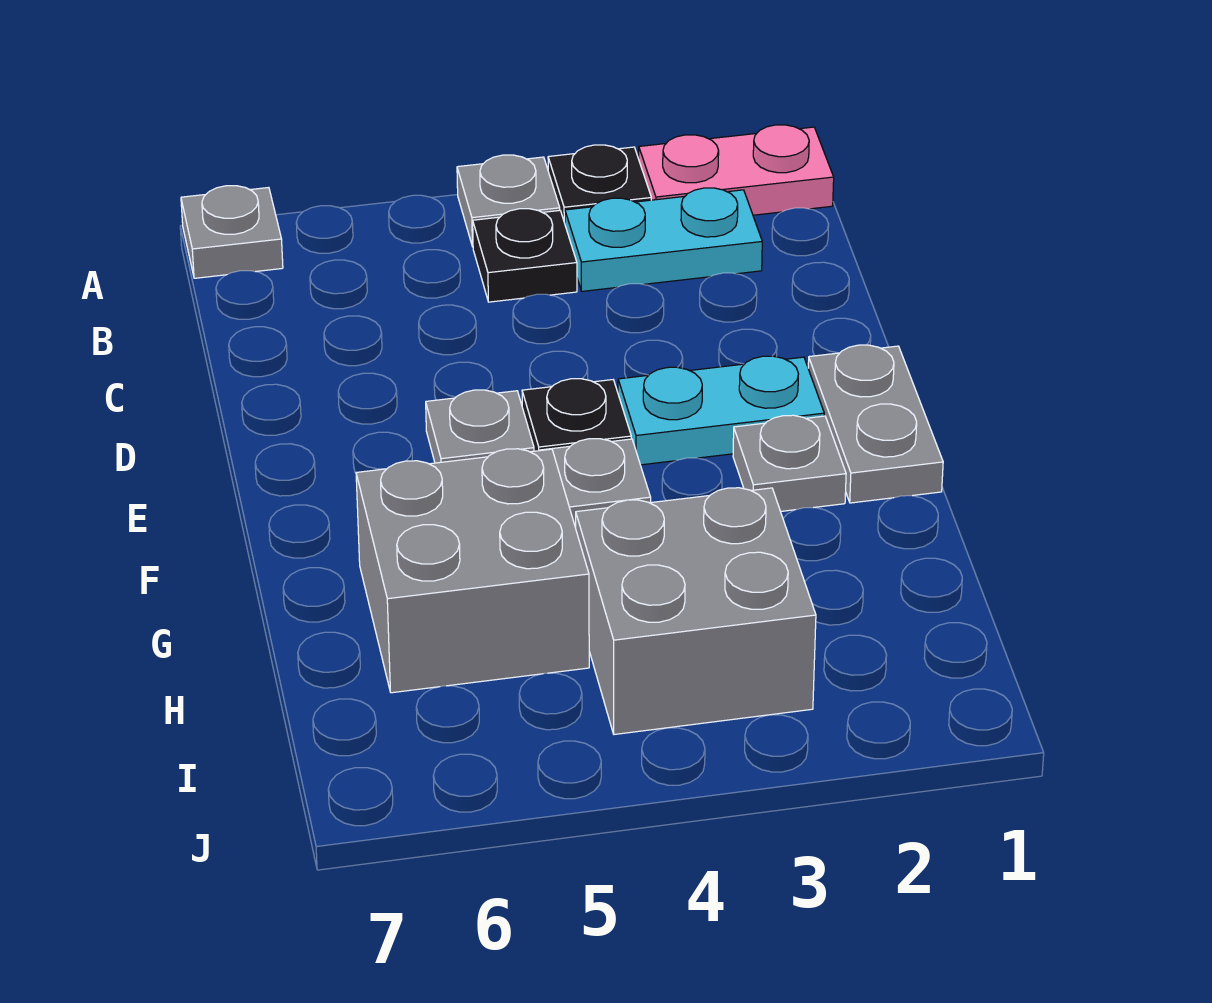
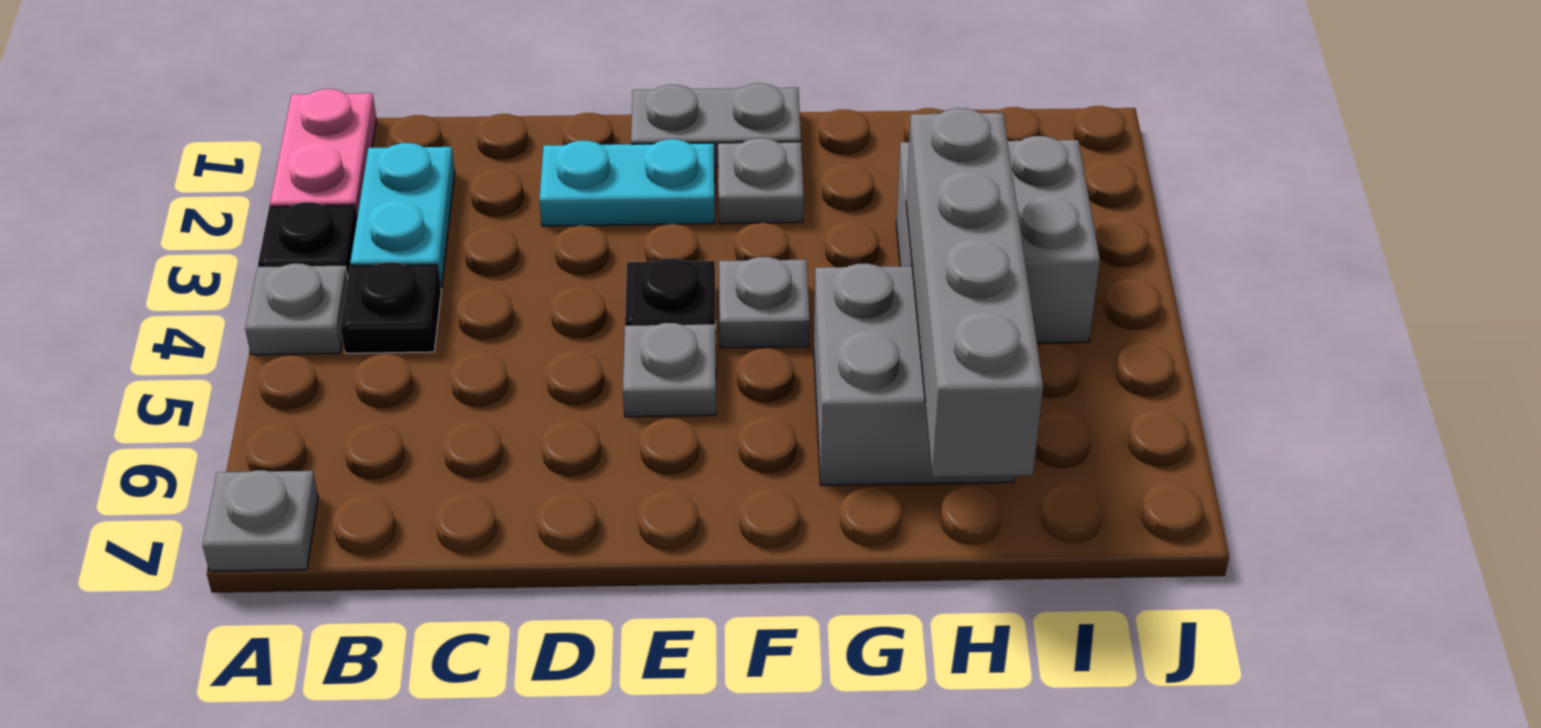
cyan plate E2:E3 level 1 -> cyan plate D2:E2 level 1
none -> grey brick H4:H7 level 2

